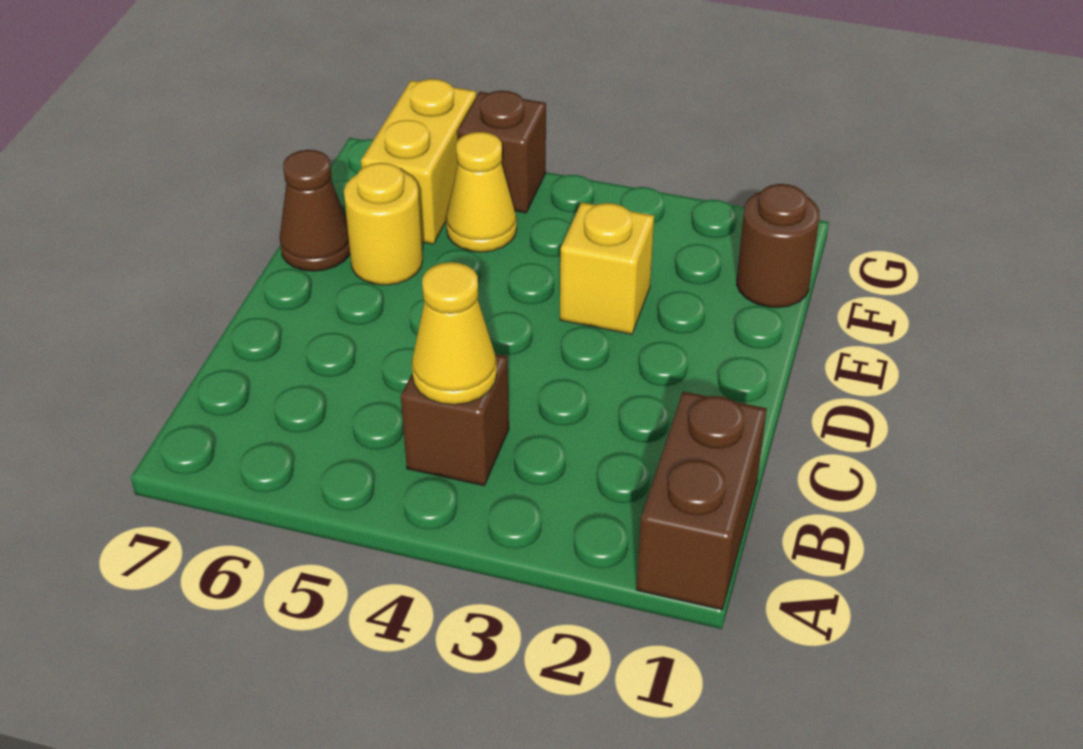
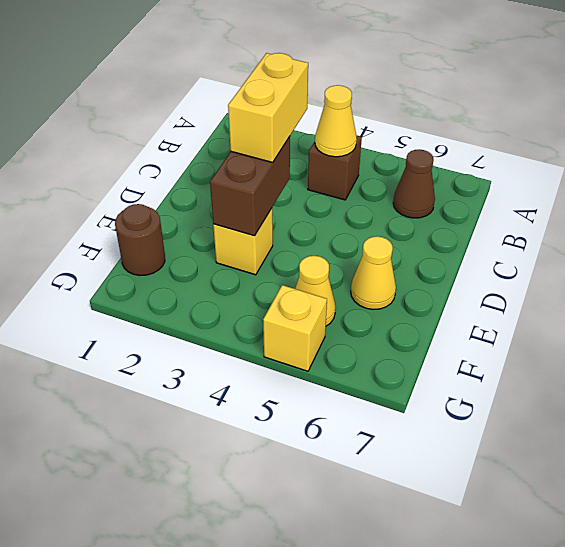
brown brick A1:B1 level 1 -> brown brick D3:E3 level 2
yellow round brick E6 level 1 -> yellow cone E6 level 1
brown cone E7 level 1 -> brown cone B6 level 1
yellow brick F6:G6 level 1 -> yellow brick C3:D3 level 3
brown brick G5 level 1 -> yellow brick G5 level 1

